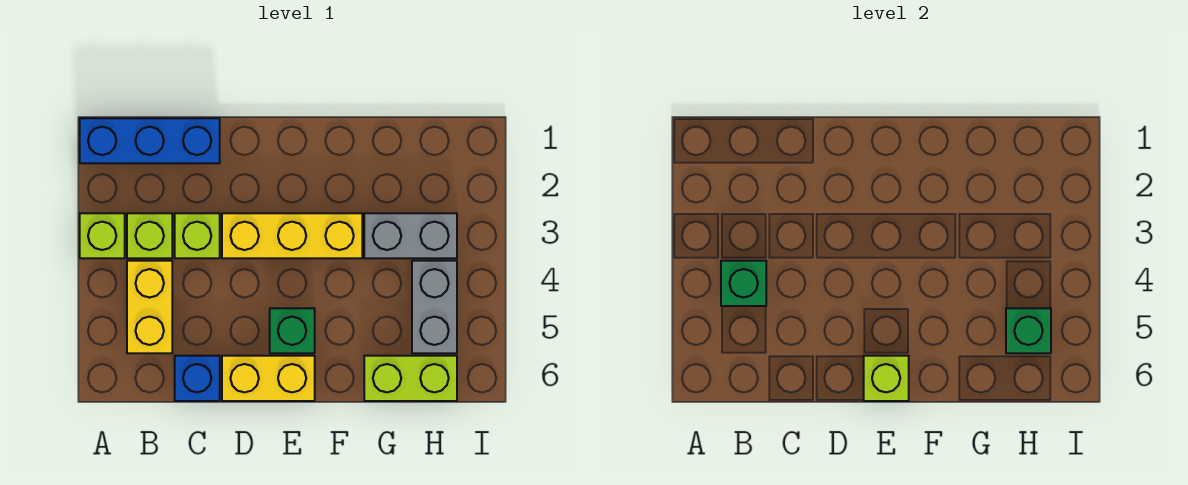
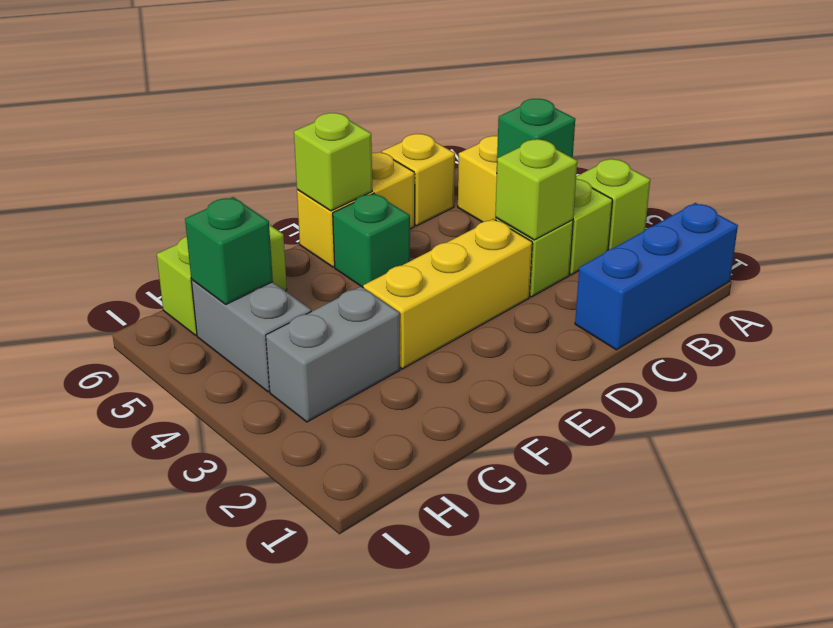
none -> lime brick C3 level 2
blue brick C6 level 1 -> yellow brick C6 level 1

